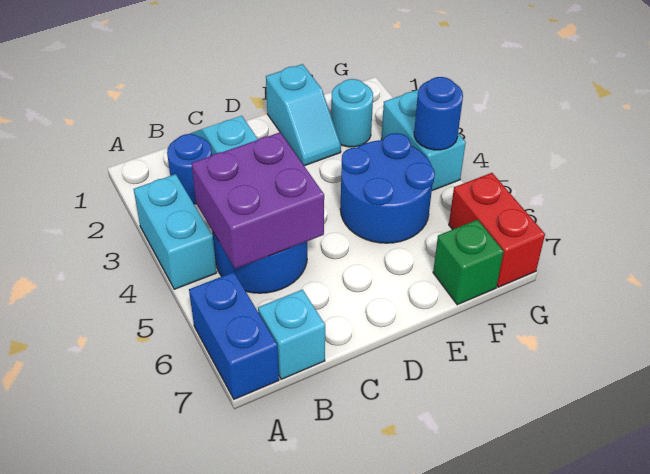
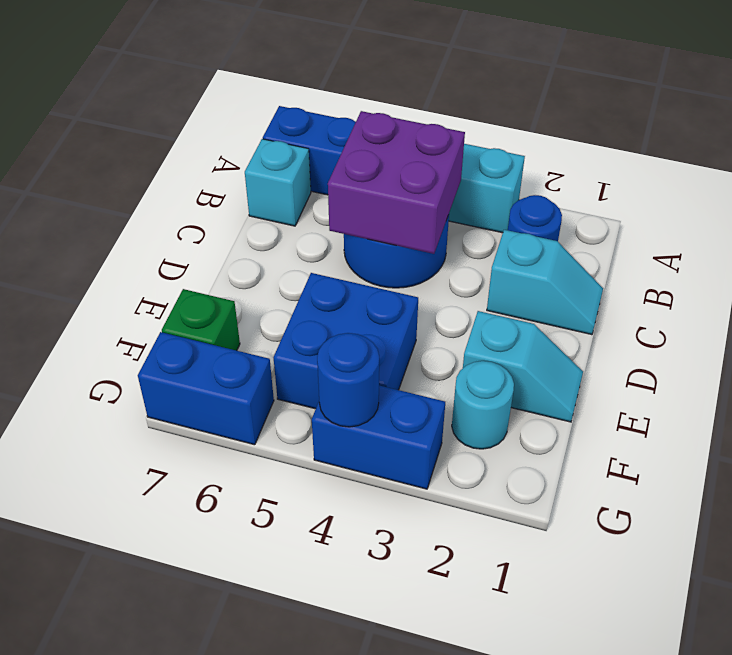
cyan slope E1:E2 level 1 top 1 -> cyan slope E1:E2 level 1 top 2
blue round brick E4:F5 level 1 -> blue brick E4:F5 level 1
cyan brick G3:G4 level 1 -> blue brick G3:G4 level 1
red brick G6:G7 level 1 -> blue brick G6:G7 level 1

